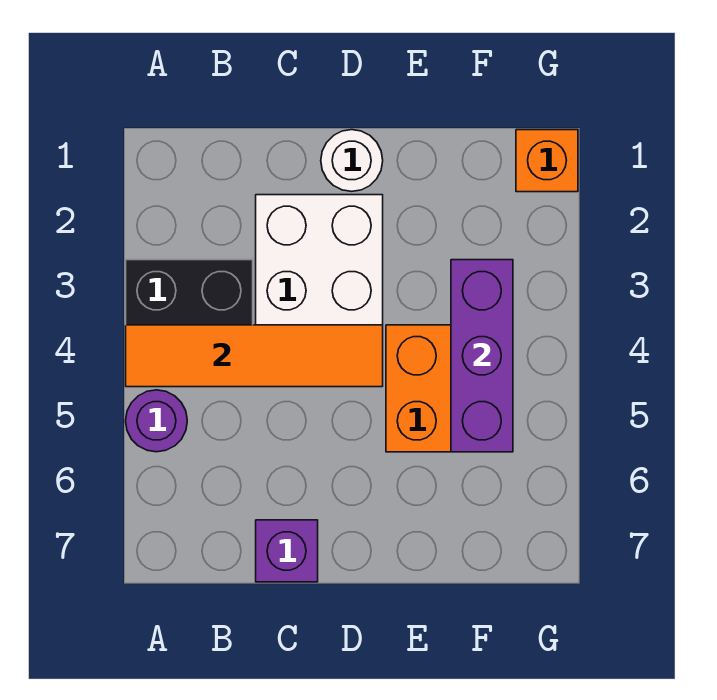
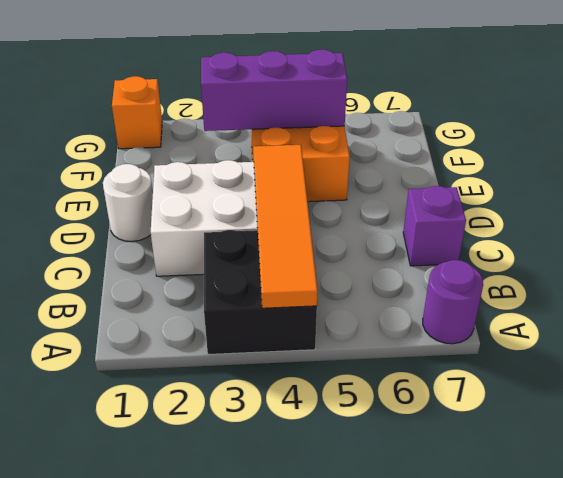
purple round brick A5 level 1 -> purple round brick A7 level 1

